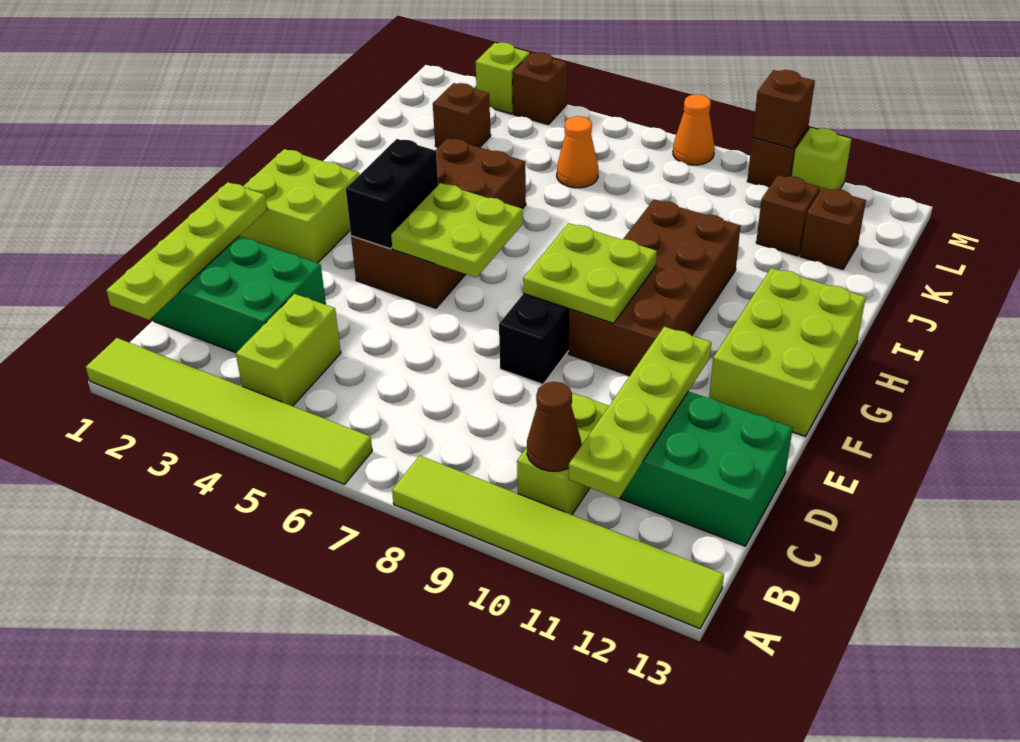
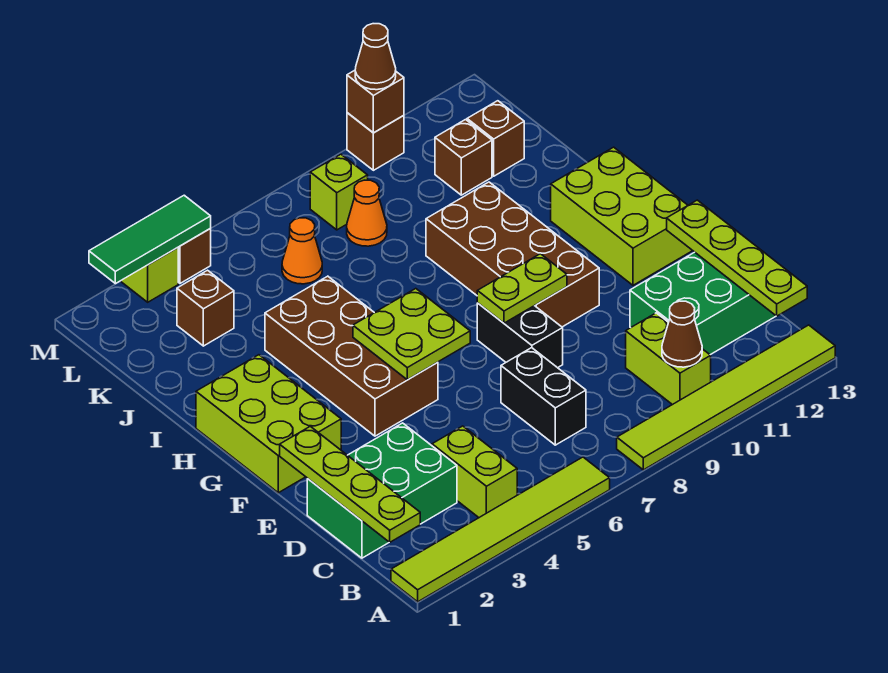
lime plate B11:E11 level 2 -> lime plate B13:E13 level 2
lime brick F1:G2 level 1 -> lime brick F1:H2 level 1
black brick F4:G4 level 2 -> black brick C7:D7 level 1
lime plate F8:G9 level 2 -> lime plate F8:F9 level 2
none -> green tile M2:M4 level 2
orange cone M8 level 1 -> orange cone K8 level 1
none -> brown cone M10 level 3
lime brick M11 level 1 -> lime brick L8 level 1

